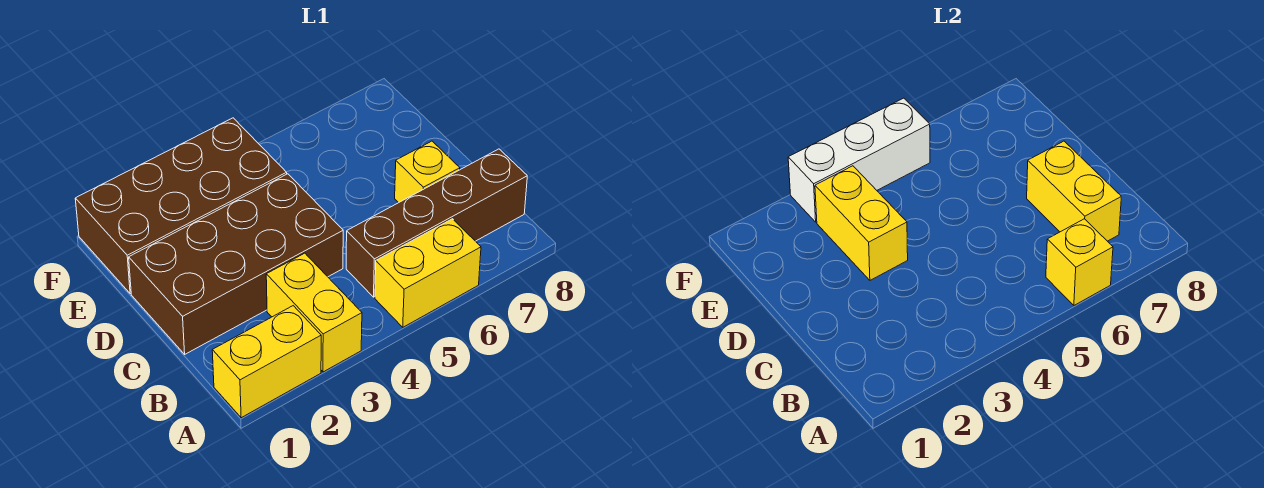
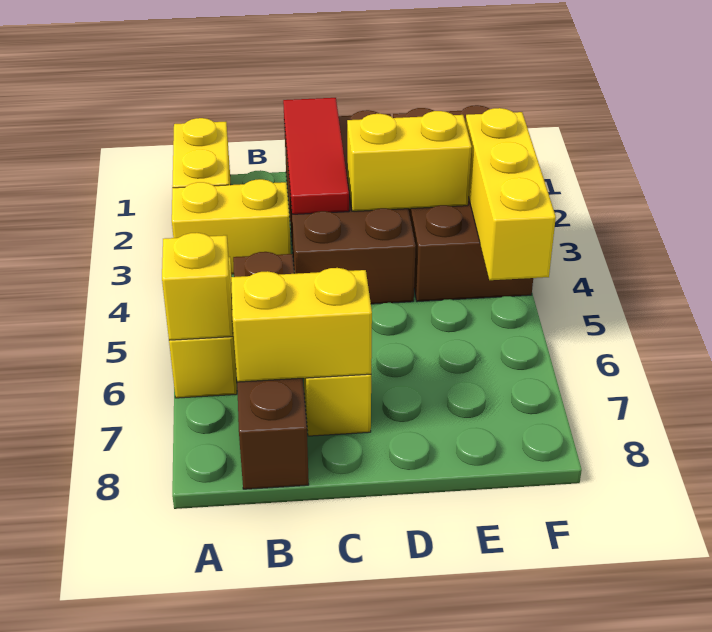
none -> red tile C1:C3 level 2
white brick F3:F5 level 2 -> yellow brick F3:F5 level 2

